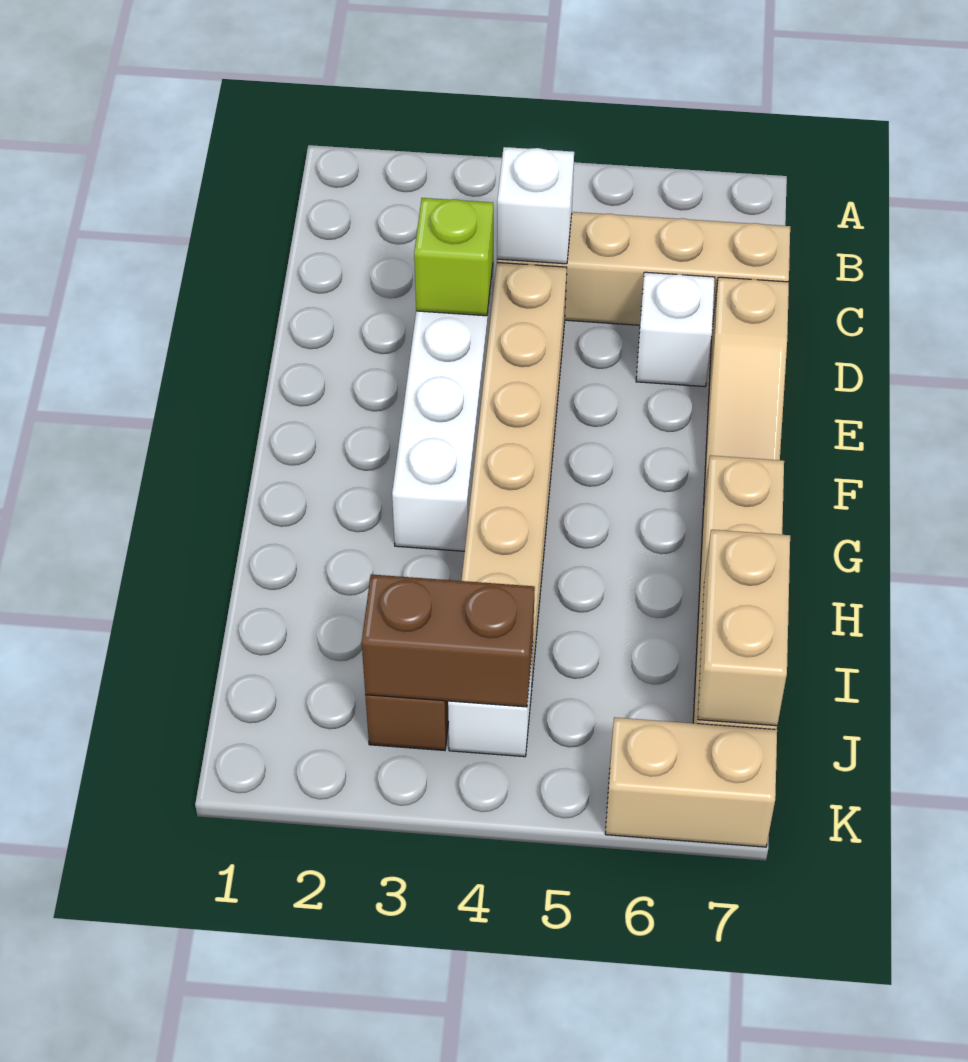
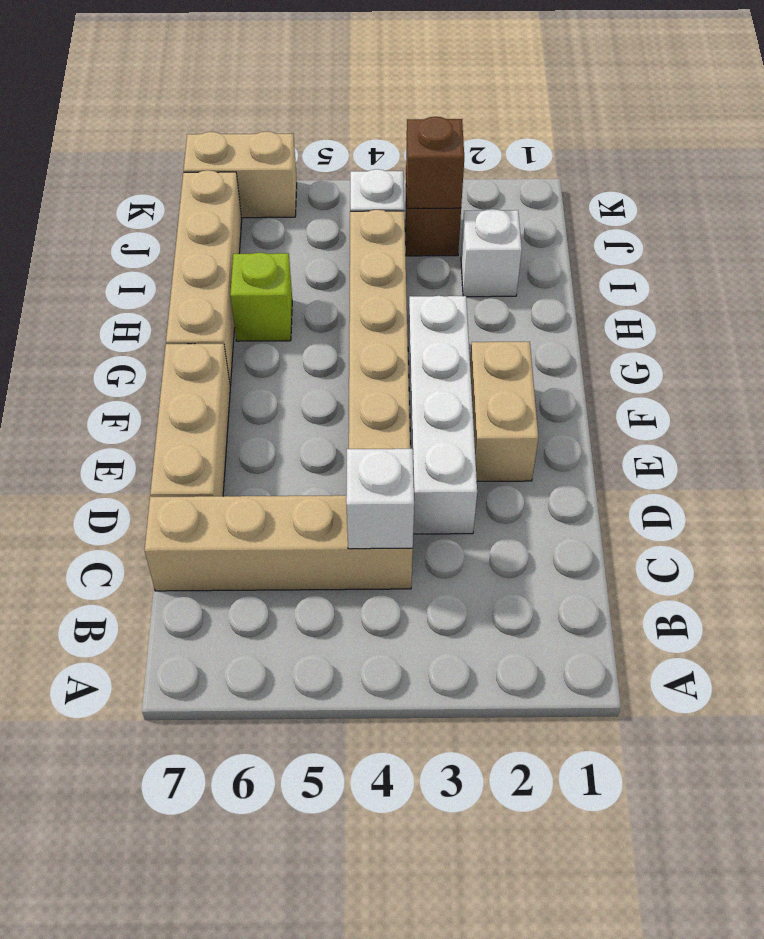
lime brick D3 level 2 -> lime brick H6 level 1
white brick D6 level 1 -> white brick I2 level 1
tan slope D7:F7 level 1 top D -> tan brick D7:F7 level 1
tan brick I7:J7 level 2 -> tan brick E2:F2 level 1
brown brick J3:J4 level 2 -> brown brick J3 level 2

